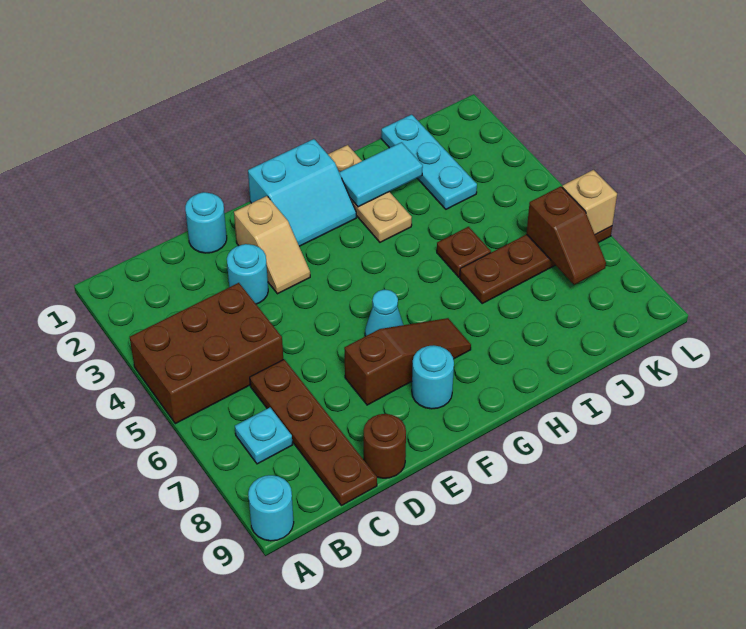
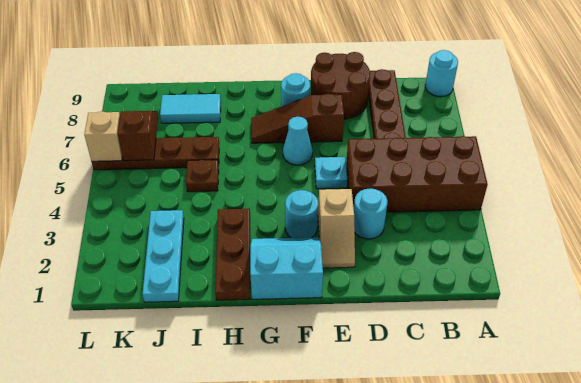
brown brick A4:C5 level 1 -> brown brick A4:D5 level 1
cyan plate B7 level 1 -> cyan plate E5 level 1
cyan round brick D1 level 1 -> cyan round brick F3 level 1
brown round brick D9 level 1 -> brown round brick D8:E9 level 1
tan slope E2:E3 level 1 top 2 -> tan slope E2:E3 level 1 top 3
tan plate H1:H3 level 1 -> brown plate H1:H3 level 1
cyan tile H2:I2 level 2 -> cyan tile I8:J8 level 1

